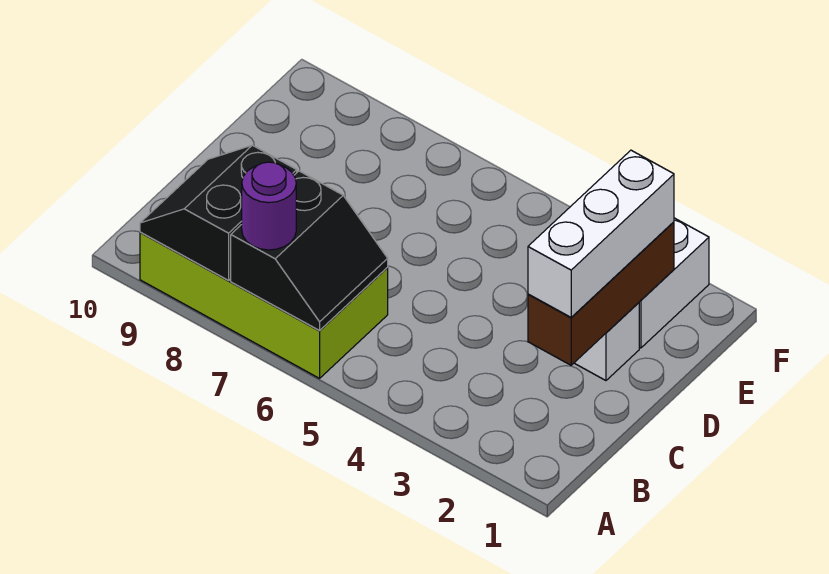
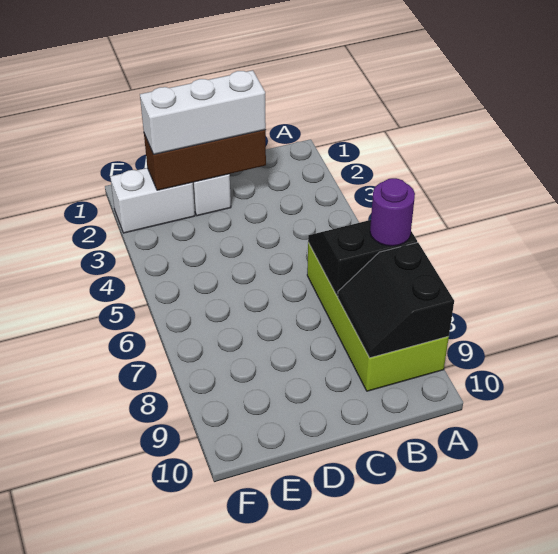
black slope A8:B9 level 2 top 8 -> black slope A8:B9 level 2 top A

